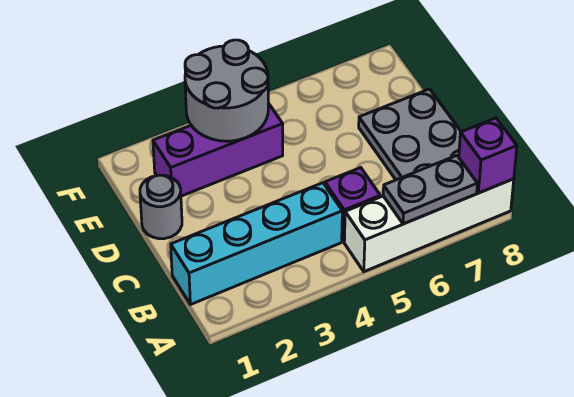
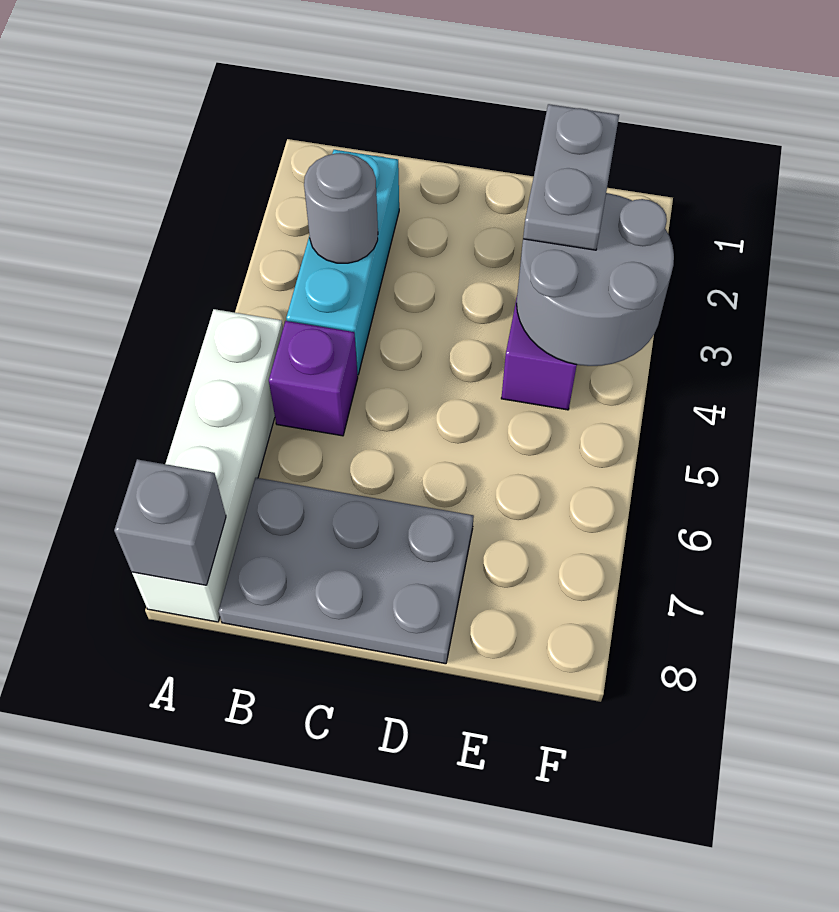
grey plate A6:A7 level 2 -> grey plate E2:E3 level 3
purple brick A8 level 2 -> grey brick A8 level 2
cyan brick B1:B4 level 1 -> cyan brick B2:B4 level 1
grey round brick D1 level 1 -> grey round brick B3 level 2

